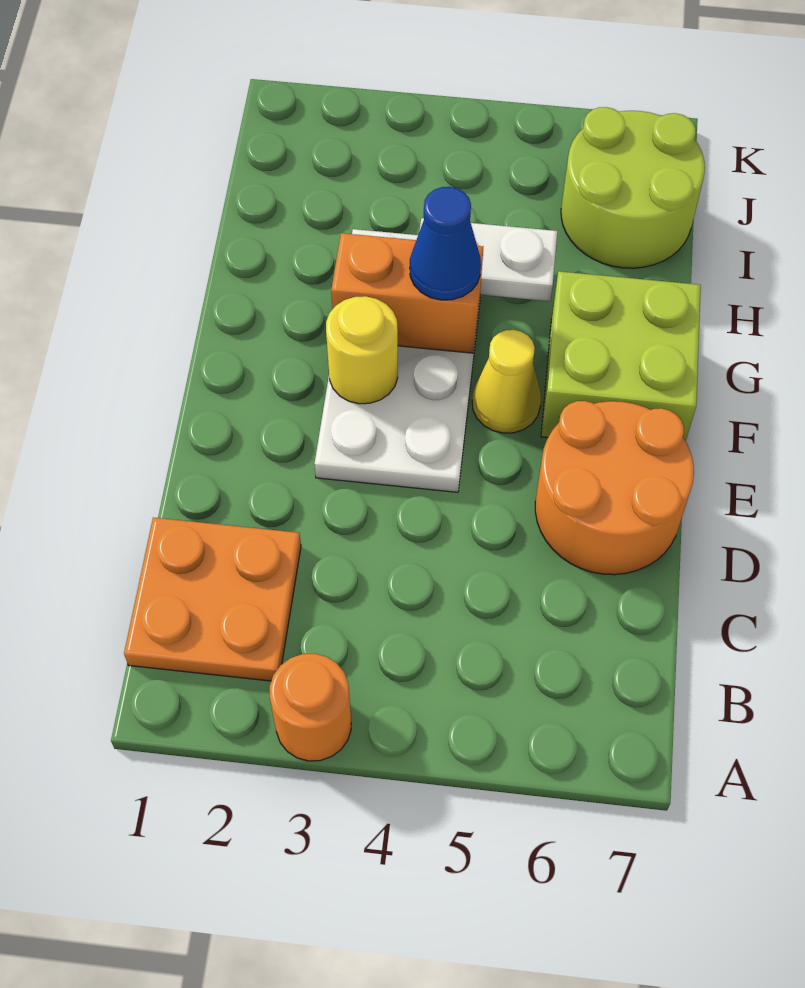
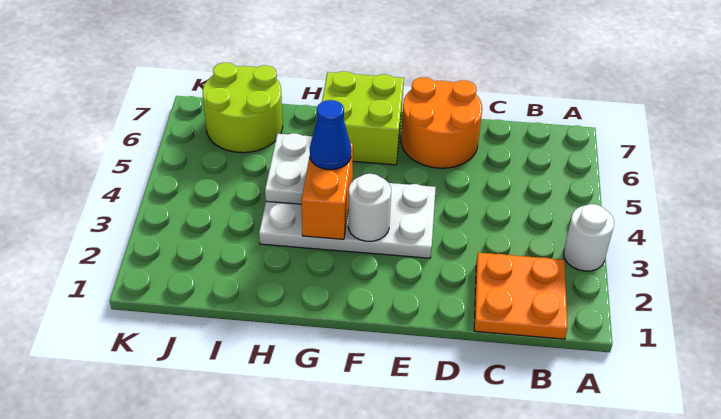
orange round brick A3 level 1 -> white round brick A3 level 1
yellow round brick F3 level 2 -> white round brick F3 level 2
yellow cone F5 level 1 -> none

